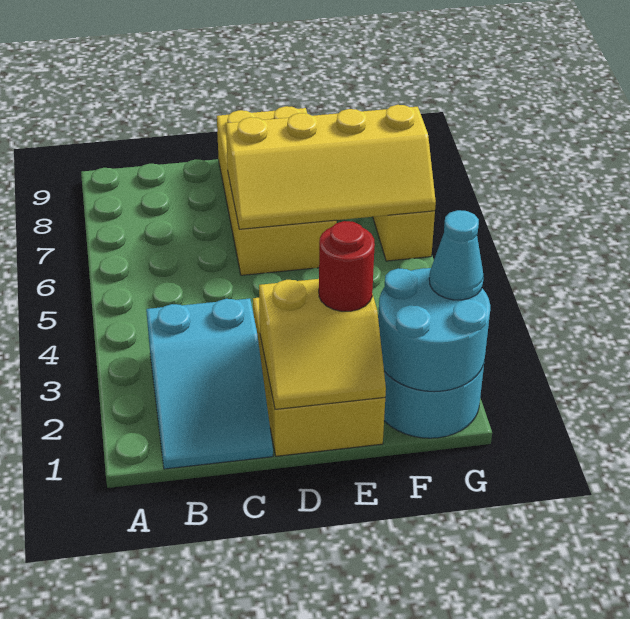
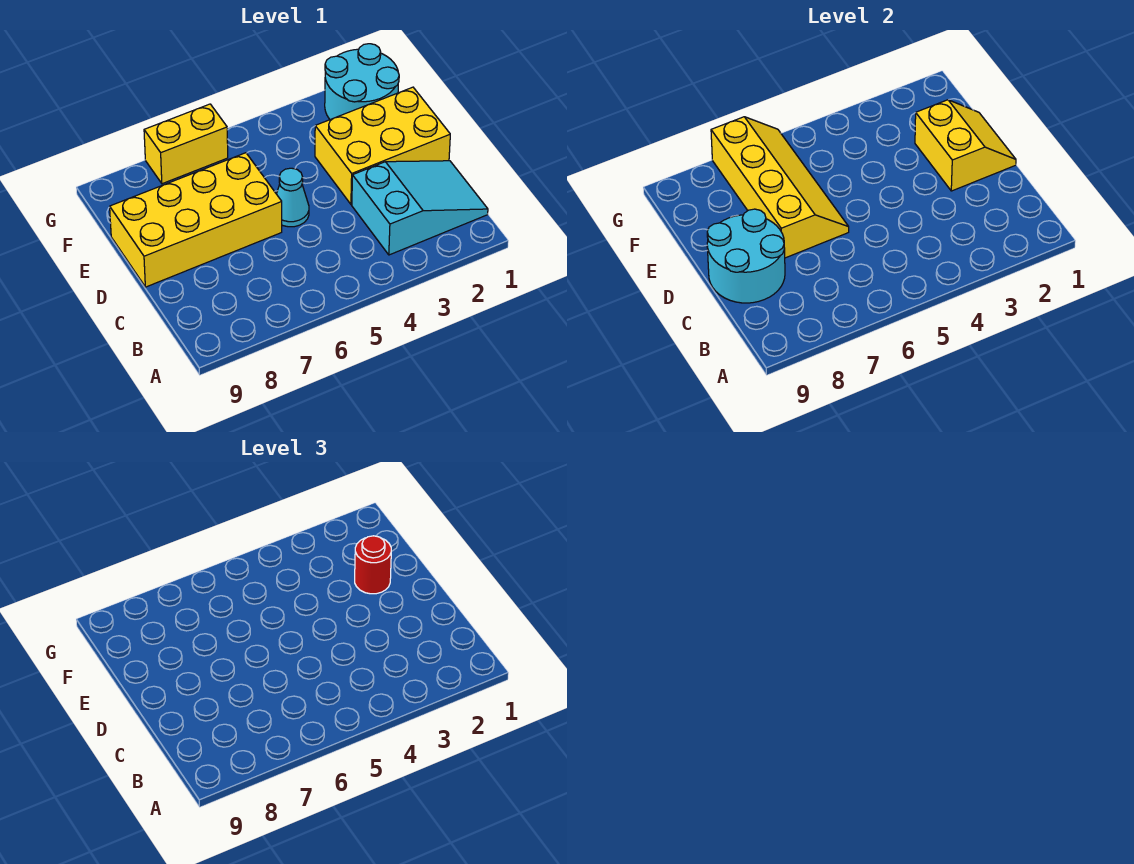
cyan round brick F1:G2 level 2 -> cyan round brick C8:D9 level 2
cyan cone G2 level 3 -> cyan cone D5 level 1

